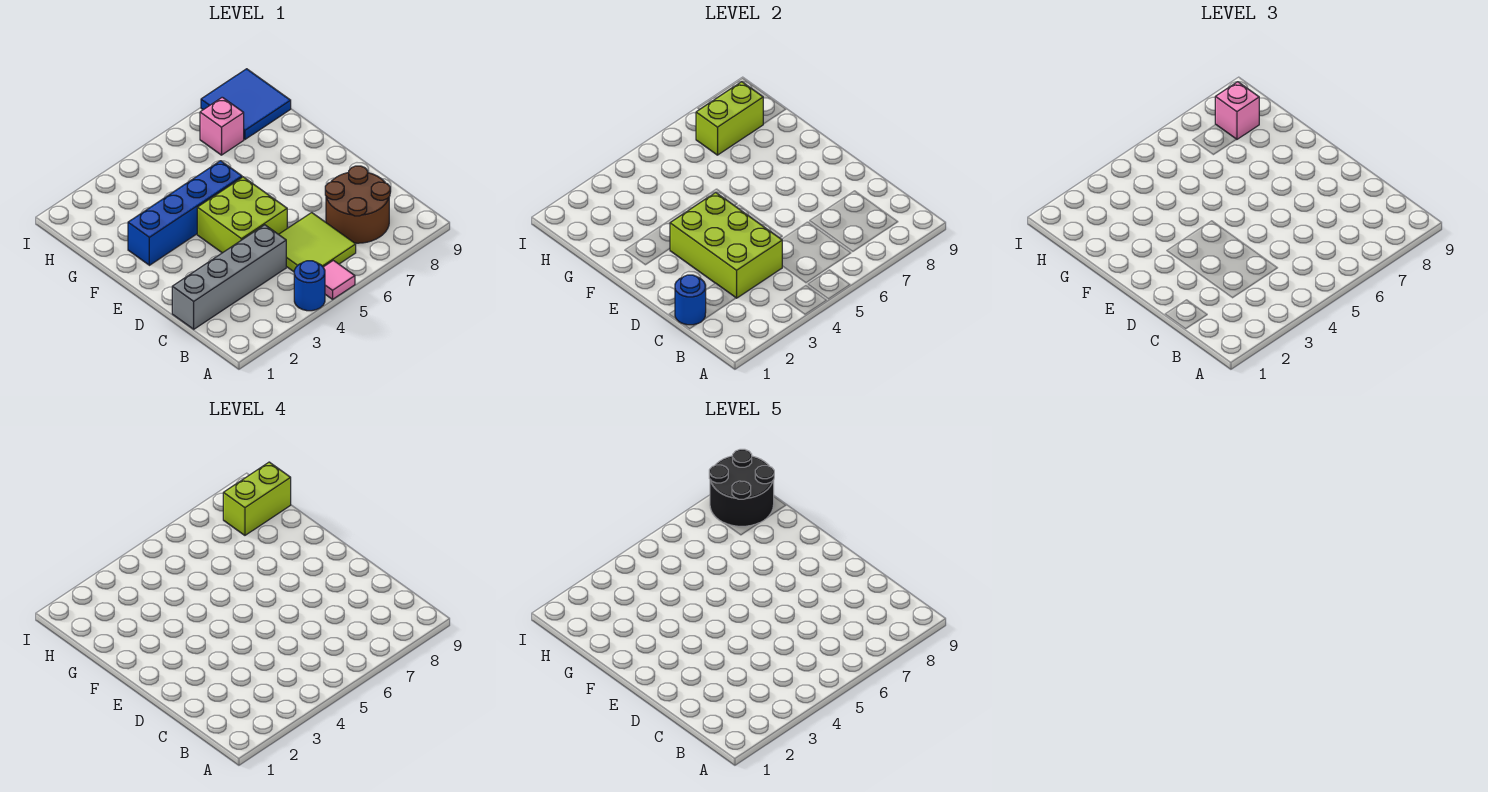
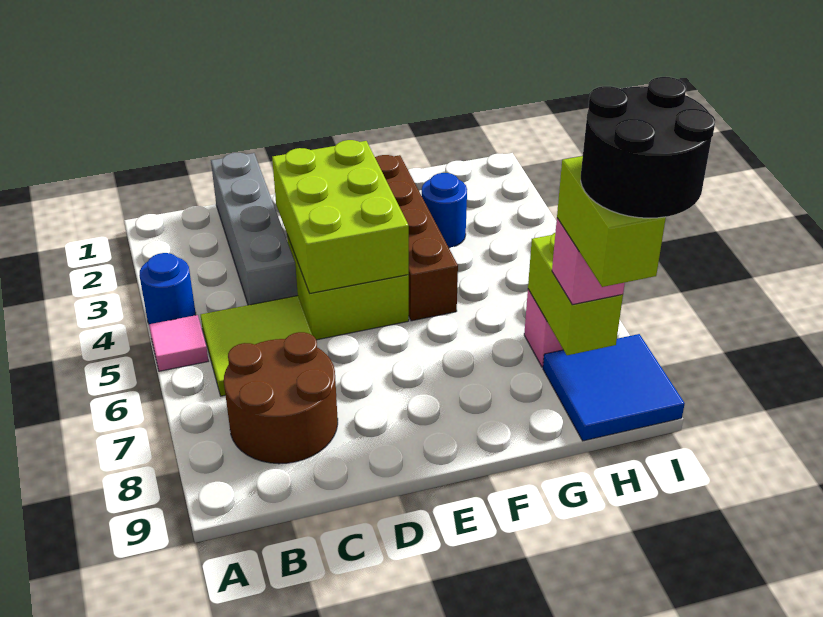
blue round brick C1 level 2 -> blue round brick G3 level 1
lime brick C3:E4 level 2 -> lime brick D3:E5 level 2
blue brick F2:F5 level 1 -> brown brick F2:F5 level 1

